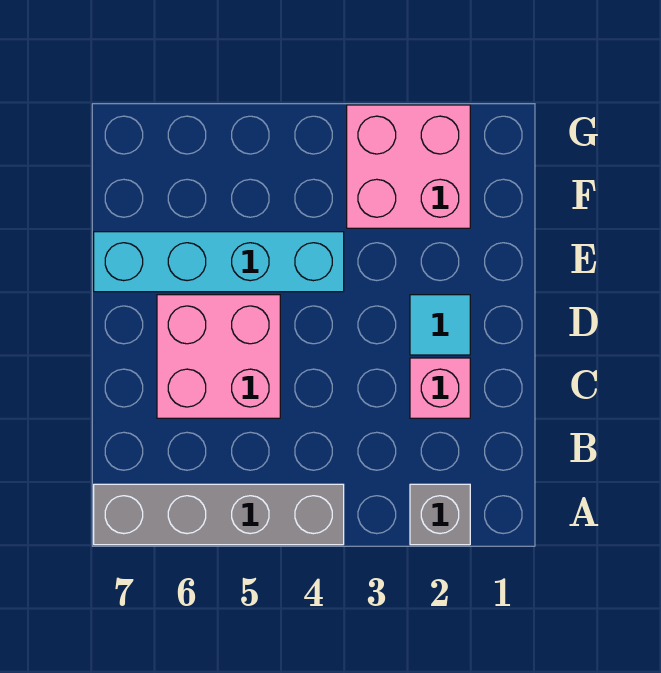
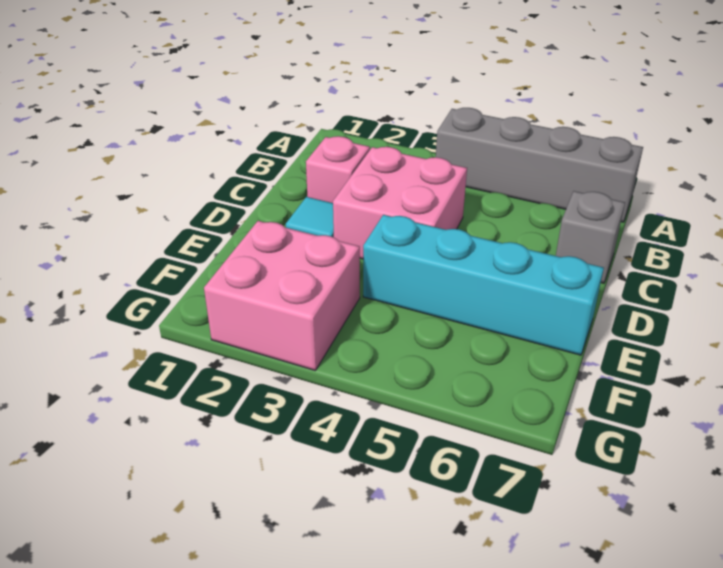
grey brick A2 level 1 -> grey brick C7 level 1
pink brick C5:D6 level 1 -> pink brick C3:D4 level 1

